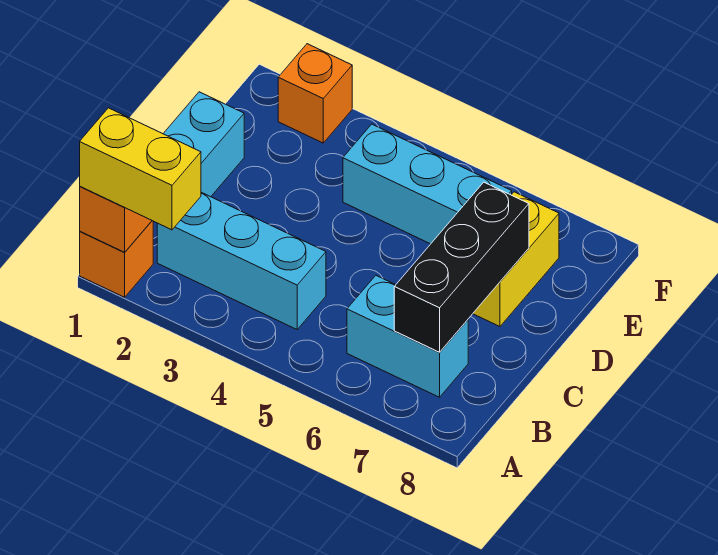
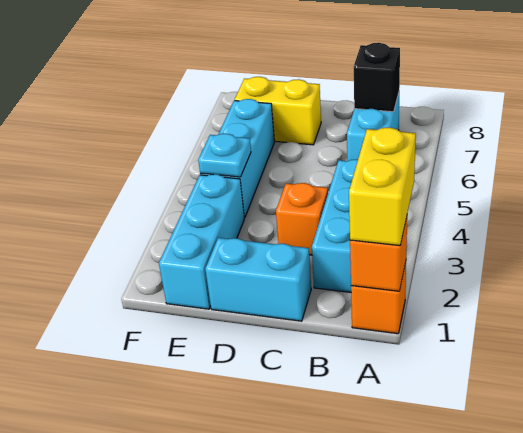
black brick B7:D7 level 2 -> black brick B7 level 2
none -> cyan brick E1:E3 level 1
none -> cyan plate E4 level 2
orange brick F2 level 1 -> orange brick C3 level 1

